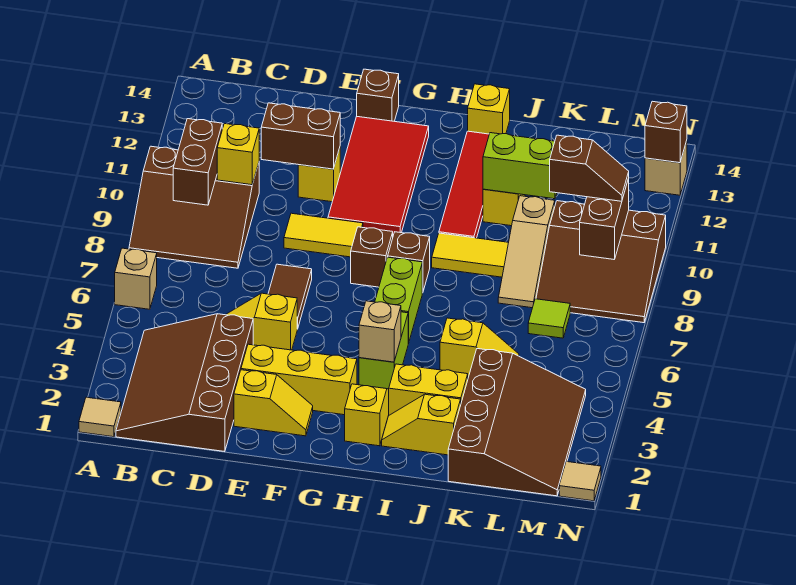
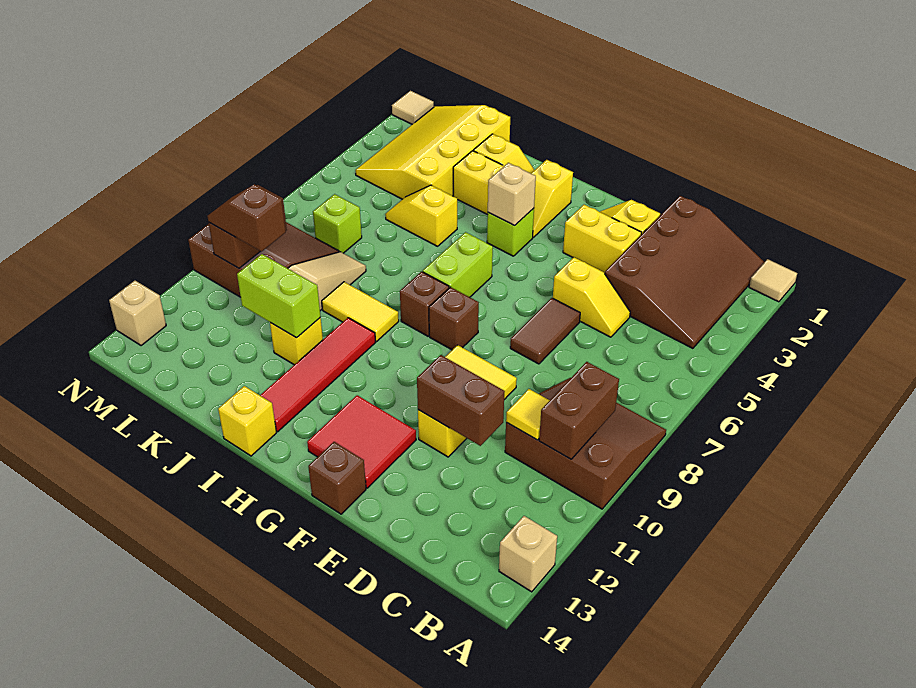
tan brick A6 level 1 -> tan brick A13 level 1
yellow brick C10 level 2 -> yellow tile C10 level 2
yellow brick E3:G3 level 1 -> yellow brick E3:F3 level 1
red tile F10:G13 level 1 -> red tile F12:G13 level 1
lime brick H4:H5 level 1 -> lime brick H4 level 1
brown slope K1:M4 level 1 top K -> yellow slope K1:M4 level 1 top K
lime tile L7 level 1 -> lime brick L7 level 1
brown brick N13 level 2 -> none

